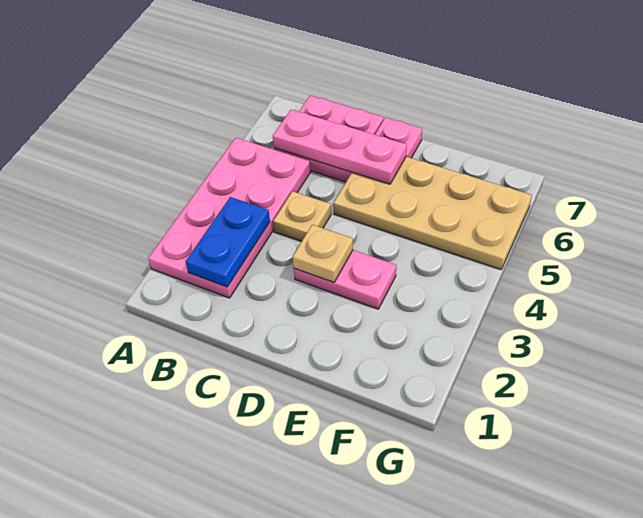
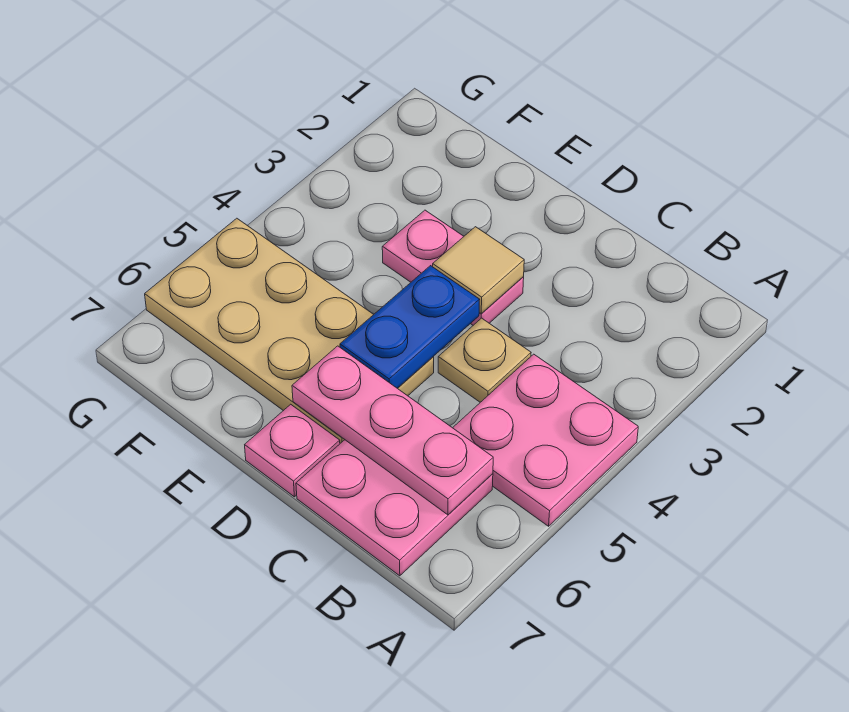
pink plate A2:B5 level 1 -> pink plate A4:B5 level 1
blue plate B2:B3 level 2 -> blue plate D4:D5 level 2
tan plate D3 level 2 -> tan tile D3 level 2

